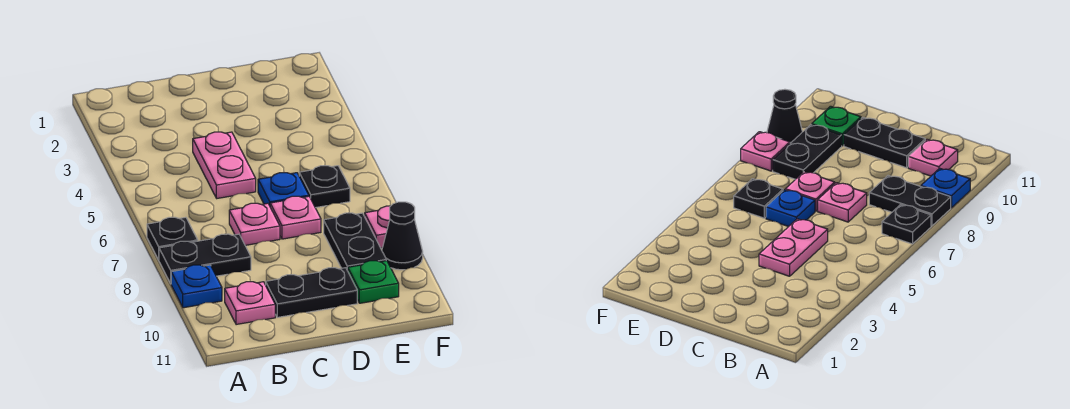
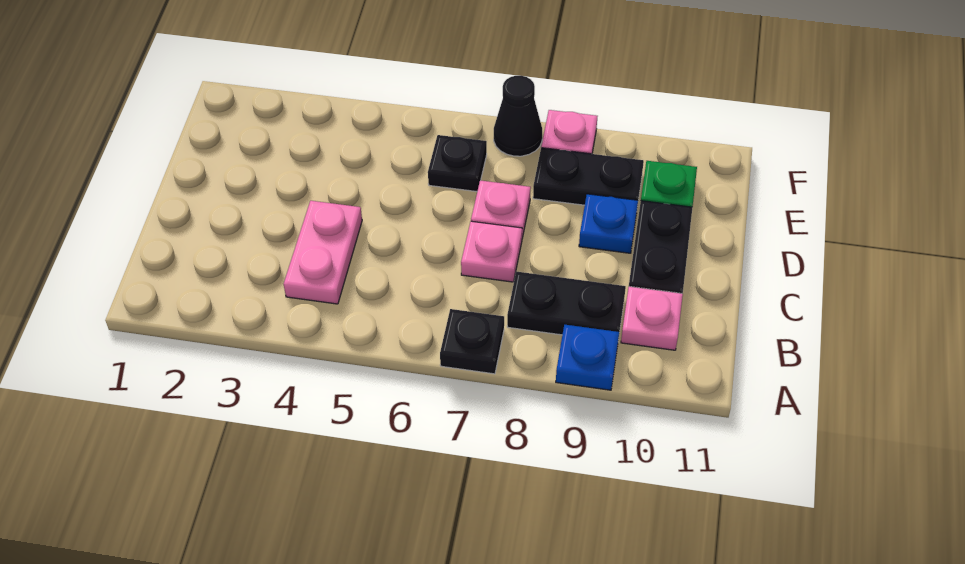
black plate A8:B8 level 1 -> black plate B8:B9 level 1
pink plate C4:C5 level 1 -> pink plate B4:C4 level 1
blue plate D6 level 1 -> blue plate D9 level 1
black cone F9 level 1 -> black cone F7 level 1

